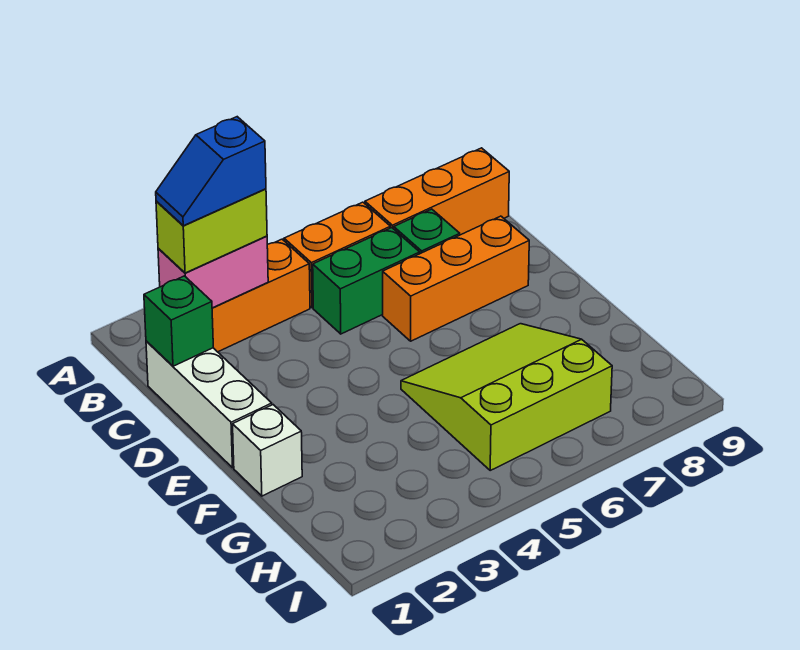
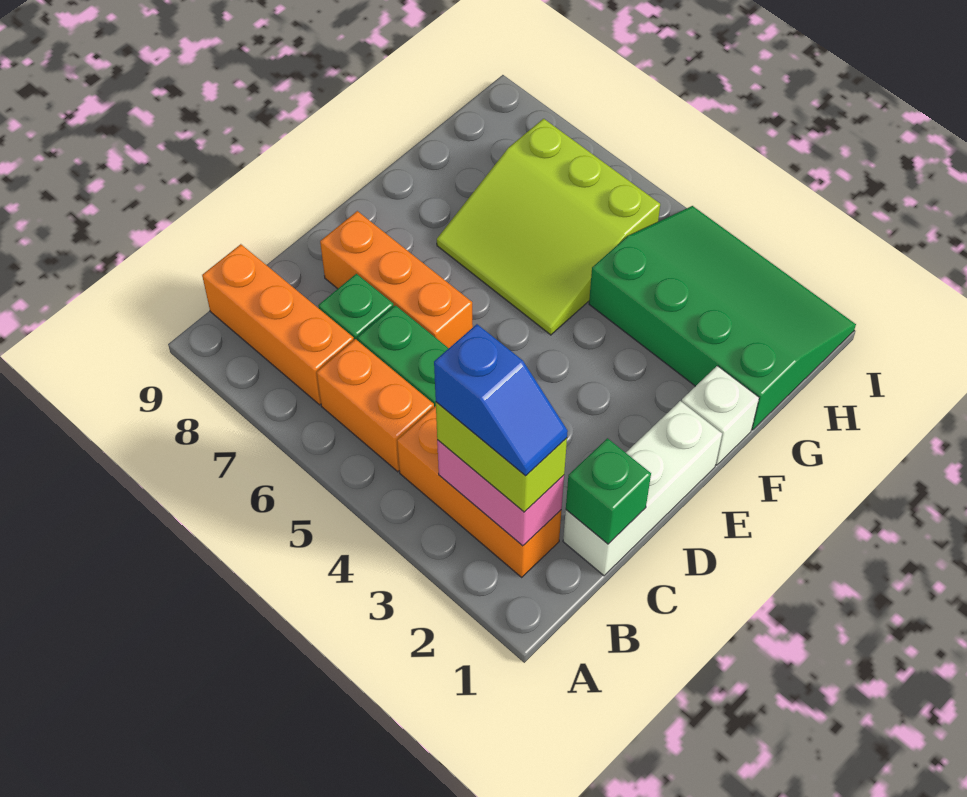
none -> green slope G1:I4 level 1 top G

